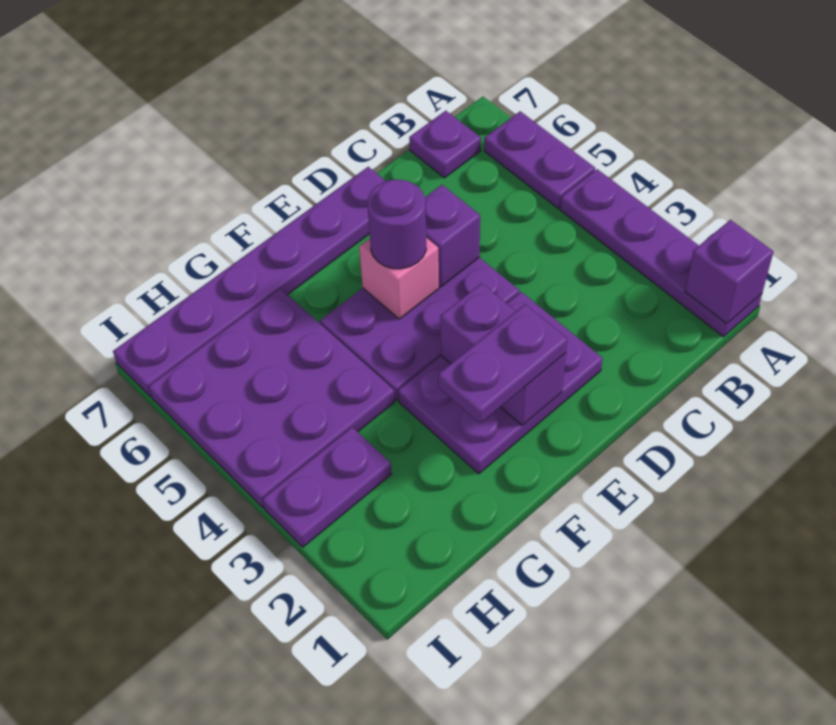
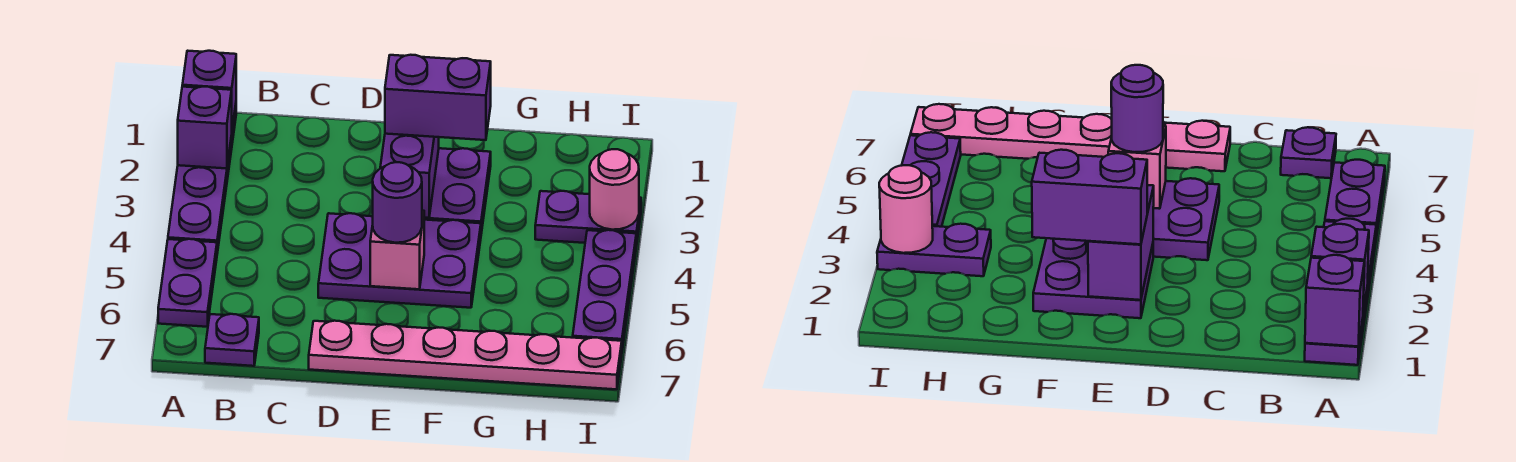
purple plate D2:F3 level 1 -> purple plate E2:F3 level 1
purple brick D5 level 2 -> purple brick A2 level 2
purple plate D7:I7 level 1 -> pink plate D7:I7 level 1
purple plate E2:F2 level 3 -> purple brick E2:F2 level 3
purple plate G4:I6 level 1 -> purple plate I4:I6 level 1
none -> pink round brick I3 level 2

